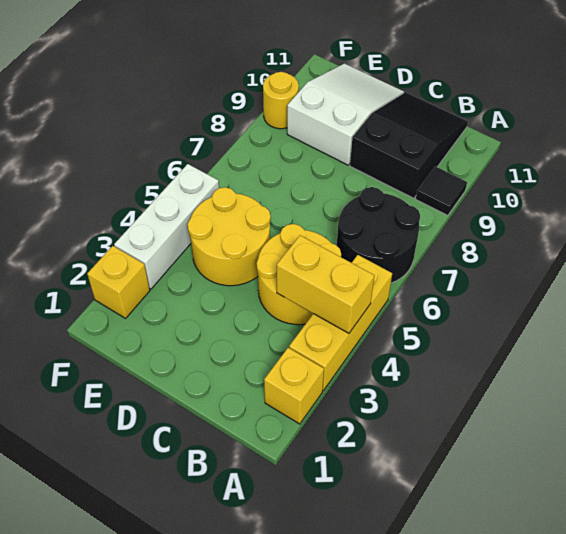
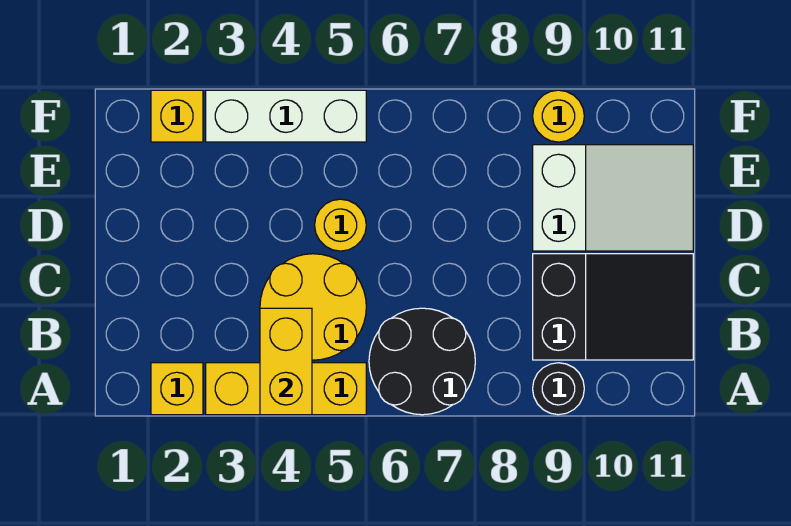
black tile A9 level 1 -> black round brick A9 level 1
yellow round brick D4:E5 level 1 -> yellow round brick D5 level 1

